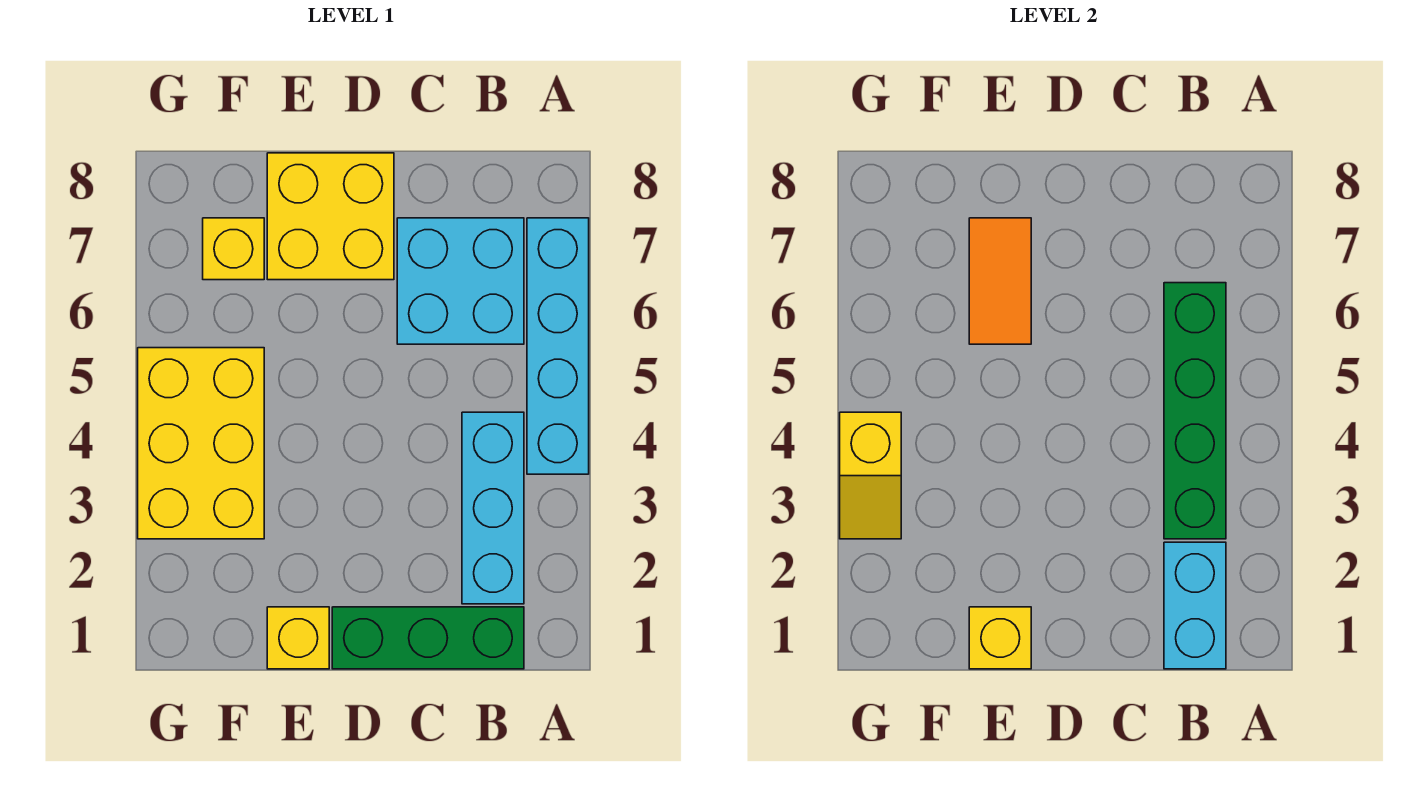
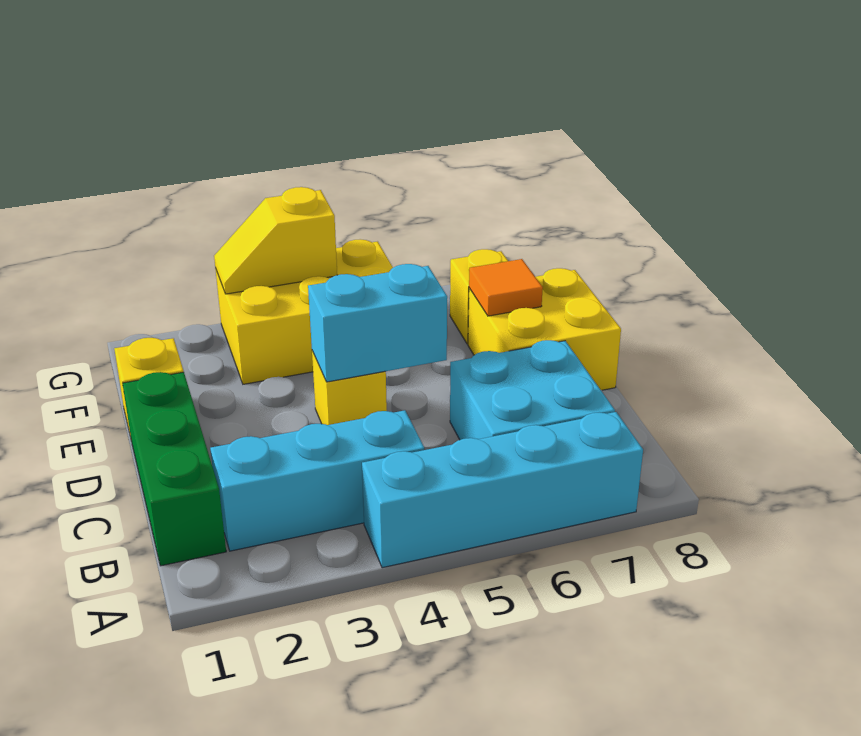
cyan brick B1:B2 level 2 -> cyan brick D4:D5 level 2
green brick B3:B6 level 2 -> none
yellow brick E1 level 2 -> yellow brick D4 level 1
orange tile E6:E7 level 2 -> orange tile E7 level 2

